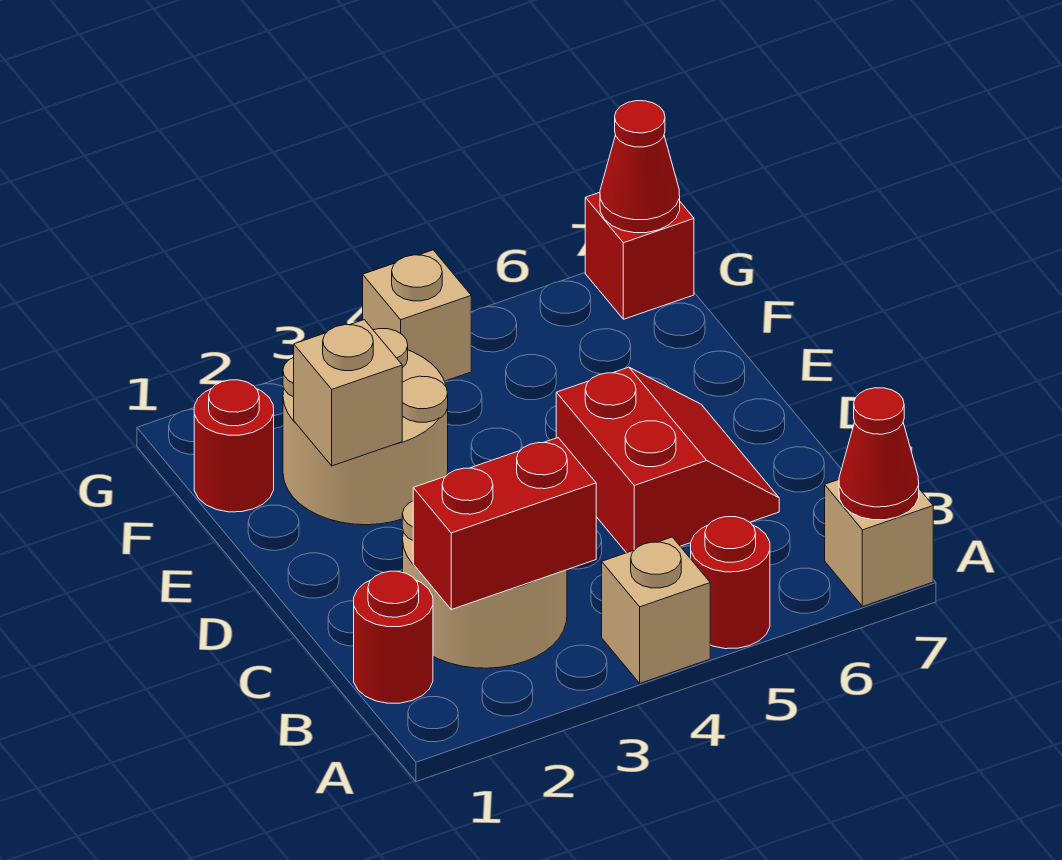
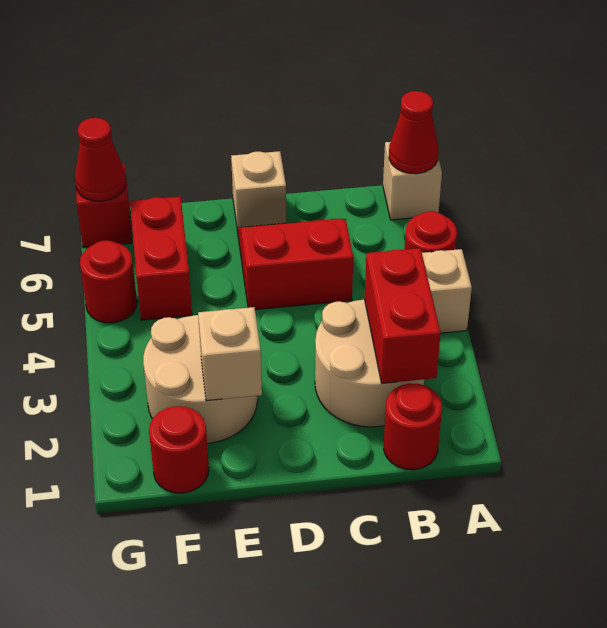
none -> red brick F5:F6 level 1
tan brick G4 level 1 -> tan brick D7 level 1
none -> red round brick G5 level 1

